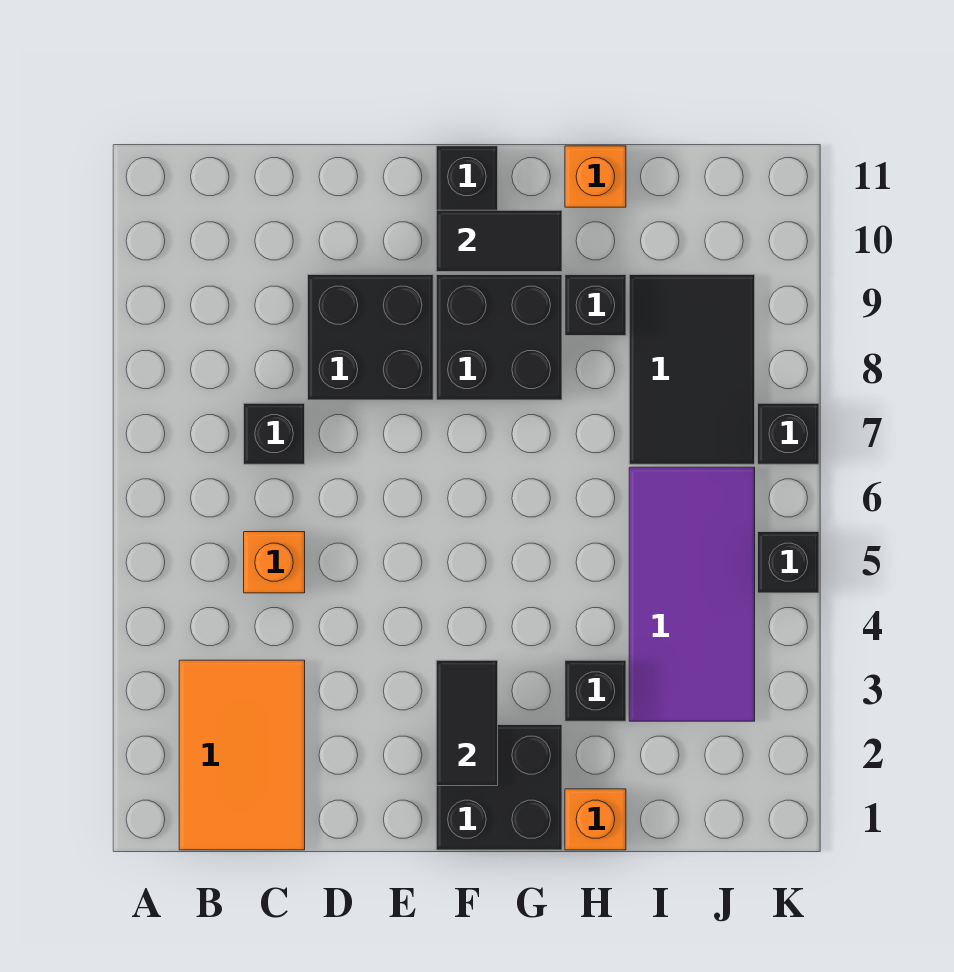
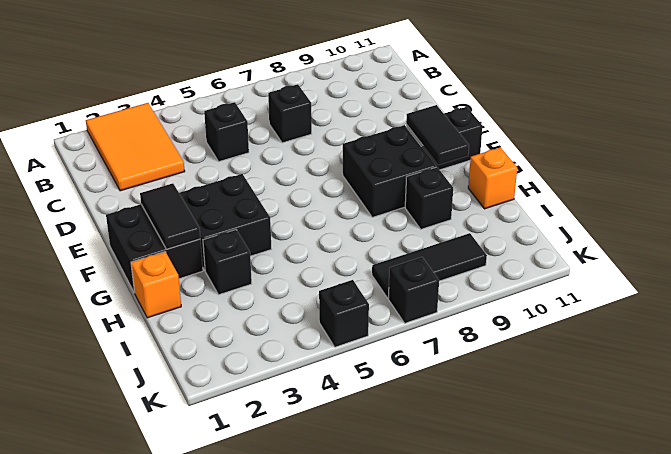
orange tile B1:C3 level 1 -> orange tile A2:C3 level 1
orange brick C5 level 1 -> black brick C5 level 1
black brick D8:E9 level 1 -> black brick F3:G4 level 1
black tile F2:F3 level 2 -> black tile F2:G2 level 2
purple tile I3:J6 level 1 -> none
black tile I7:J9 level 1 -> black tile J7:J9 level 1

